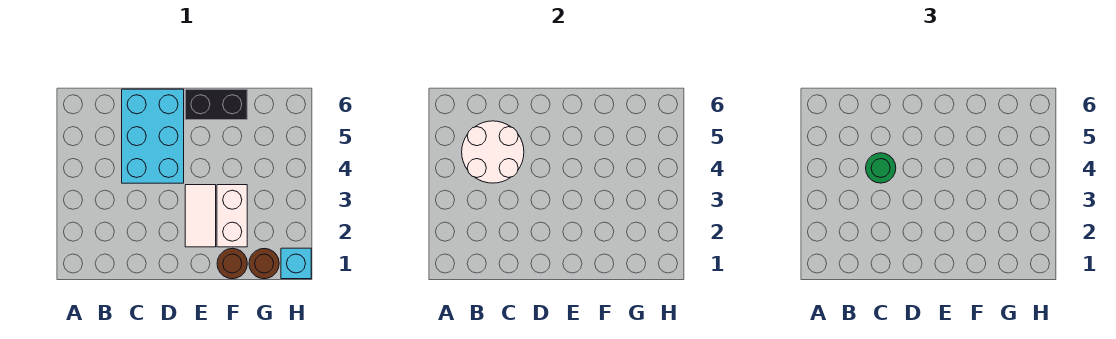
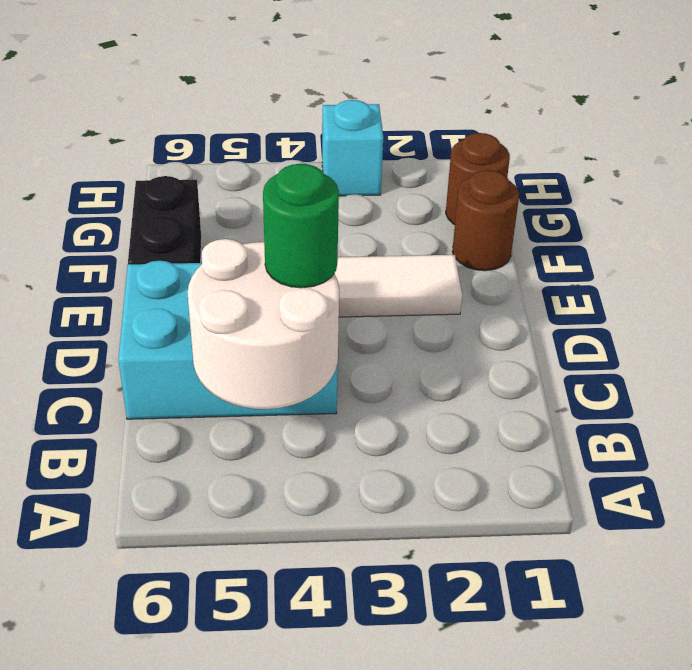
white brick F2:F3 level 1 -> none
cyan brick H1 level 1 -> cyan brick H3 level 1

